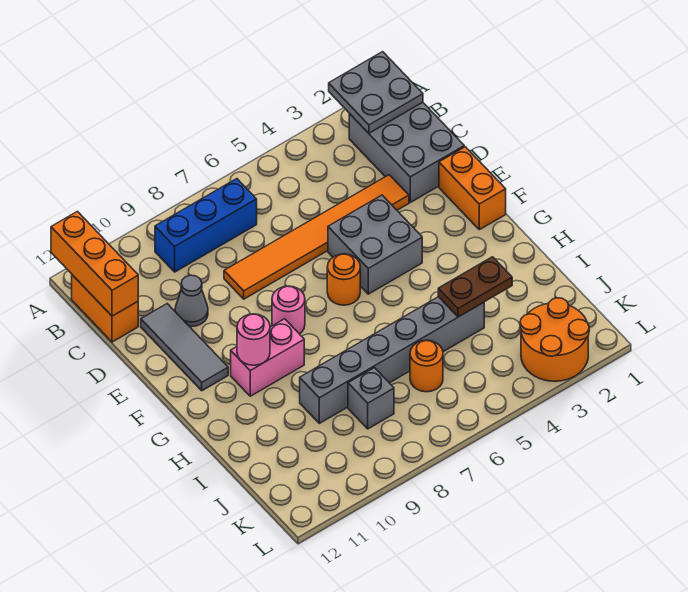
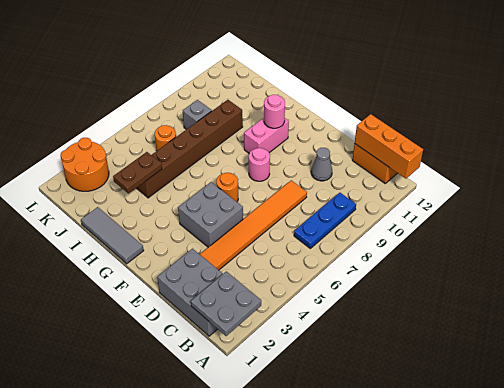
blue brick B7:B9 level 1 -> blue plate B7:B9 level 1
grey tile D11:F11 level 1 -> grey tile G1:I1 level 1
orange brick E1:F1 level 1 -> none
grey brick I4:I9 level 1 -> brown brick I4:I9 level 1

